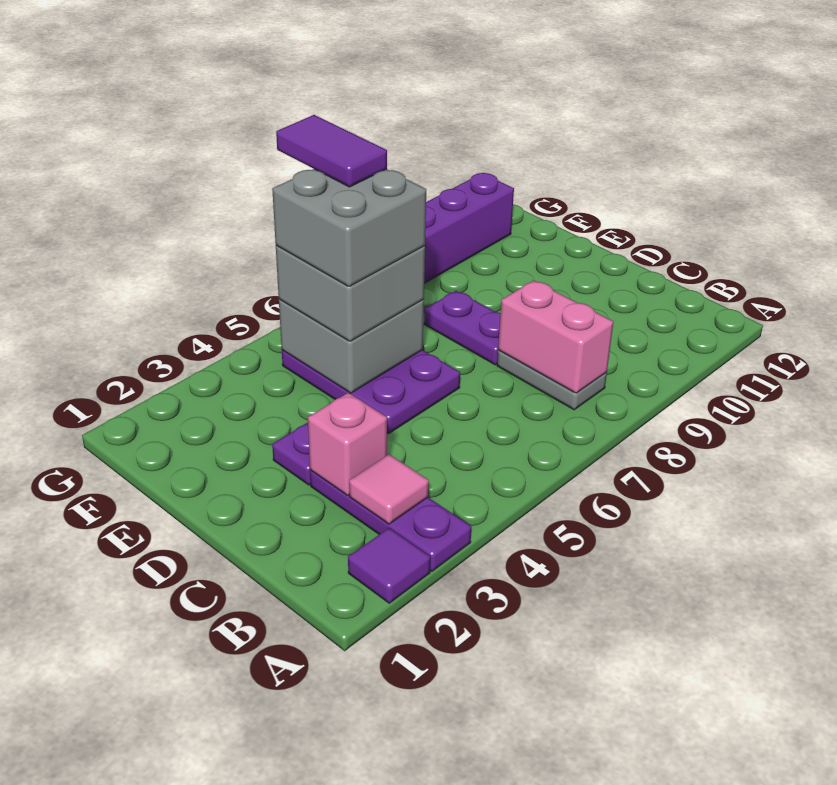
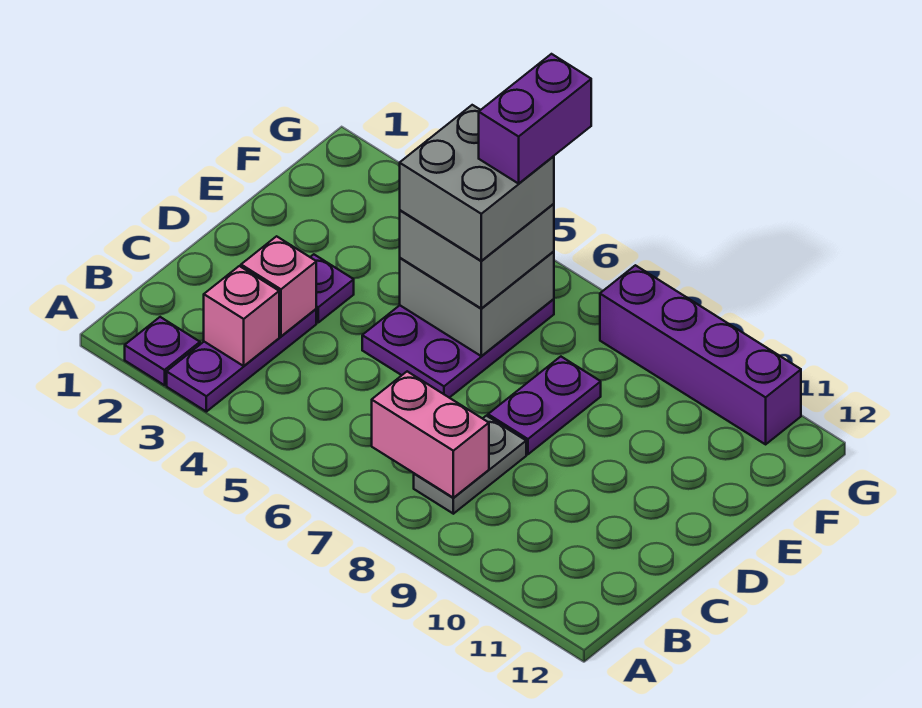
purple tile A2 level 1 -> purple plate A2 level 1
pink tile B3 level 2 -> pink brick B3 level 2
pink brick B8:C8 level 2 -> pink brick B7:B8 level 2
purple tile F6:G6 level 5 -> purple brick F6:G6 level 5

